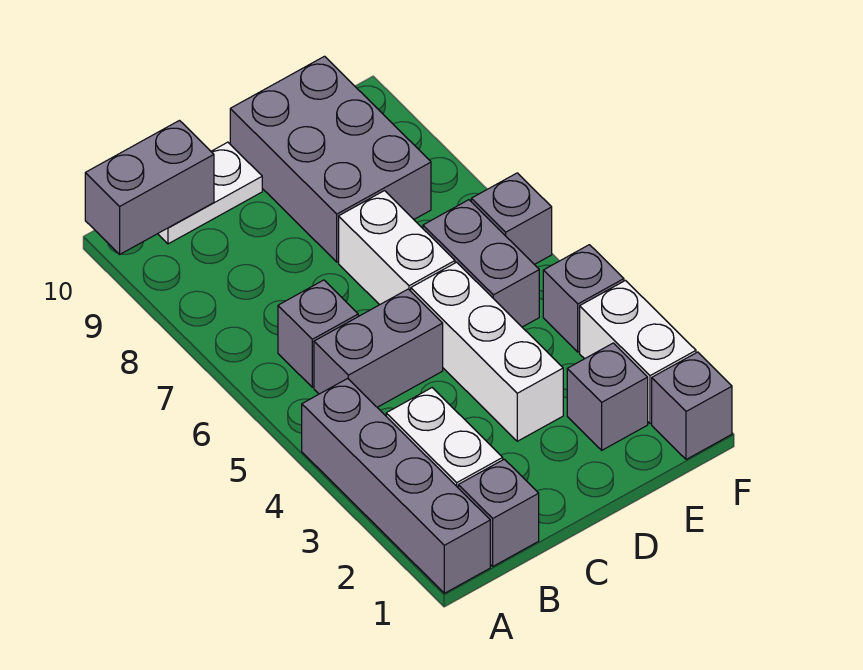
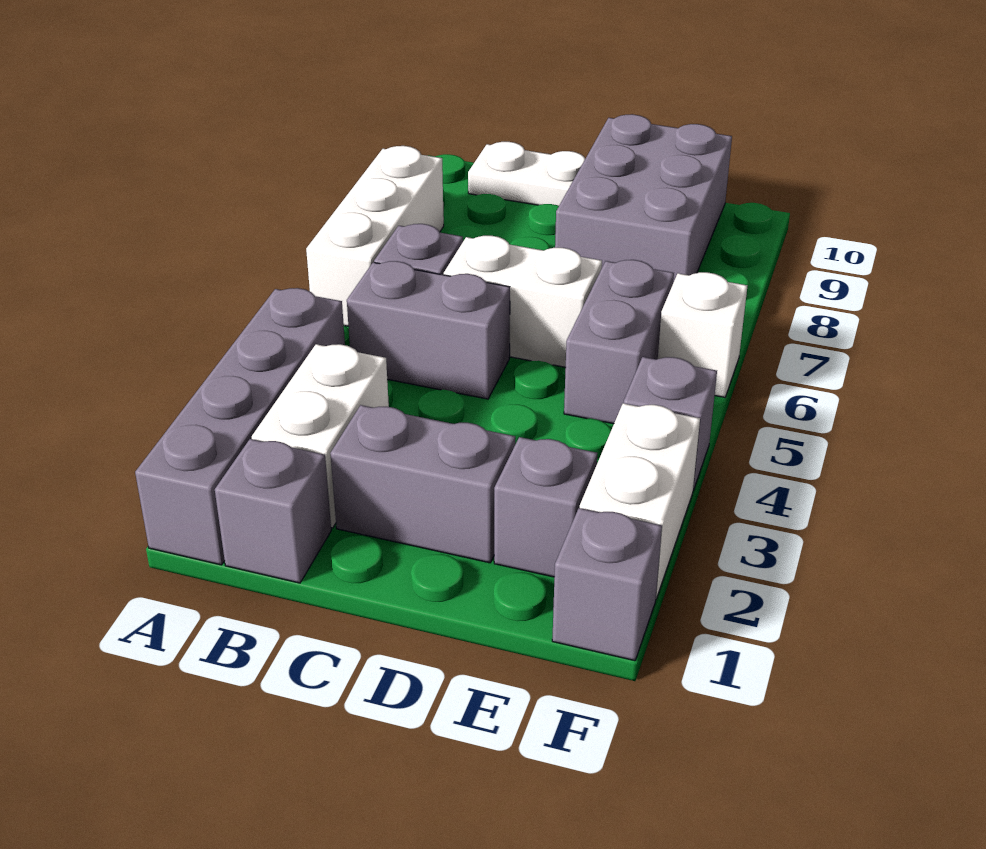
grey brick A10:B10 level 2 -> grey brick C2:D2 level 1
white brick D3:D5 level 1 -> white brick A6:A8 level 1
white brick D6:D7 level 1 -> white brick C6:D6 level 1
grey brick F6 level 1 -> white brick F6 level 1

